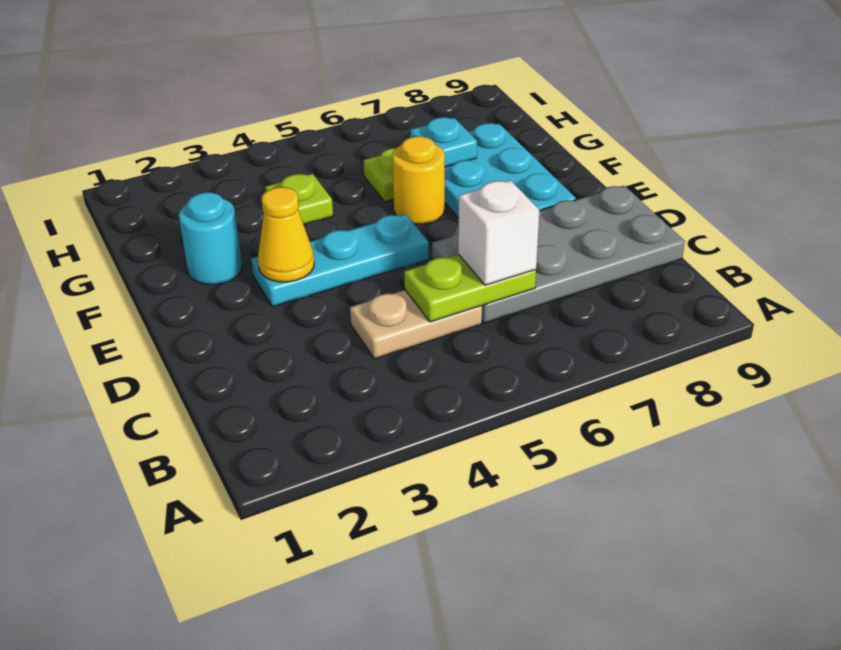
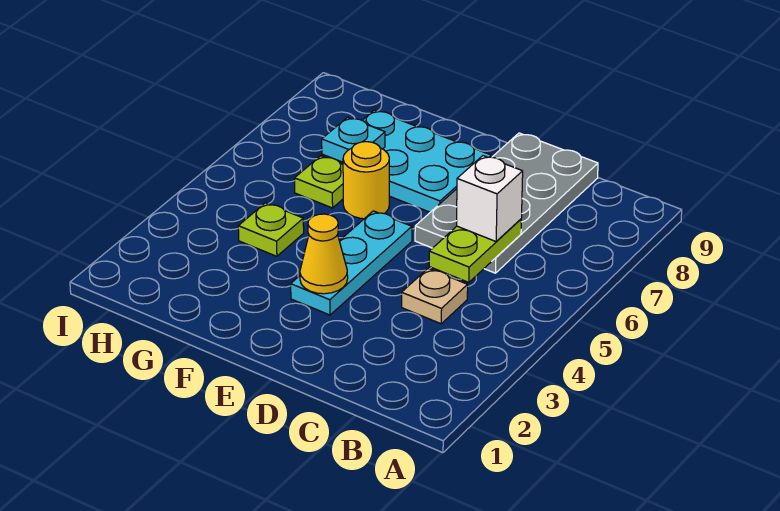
tan plate C4:C5 level 1 -> tan plate C4 level 1
cyan round brick F2 level 1 -> none

